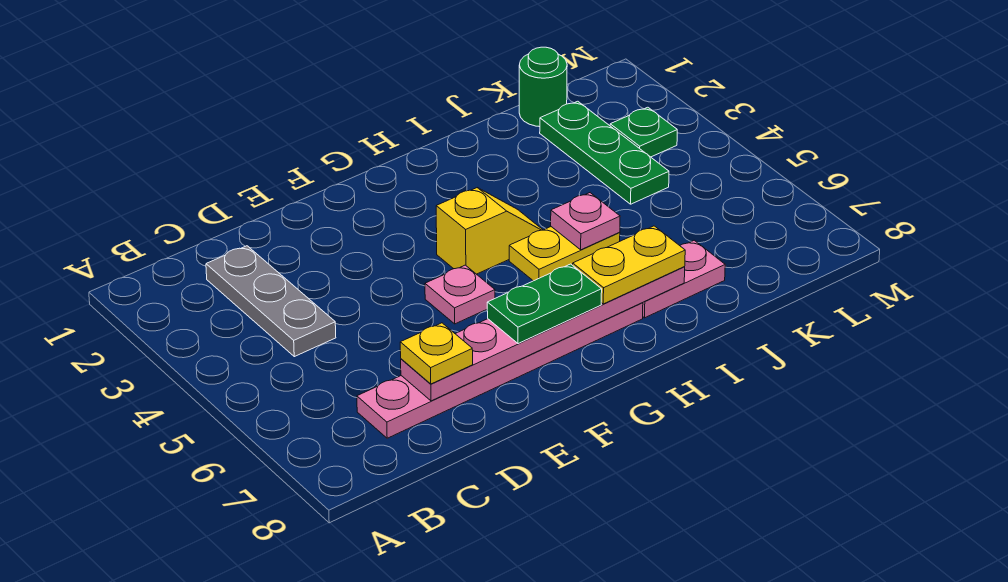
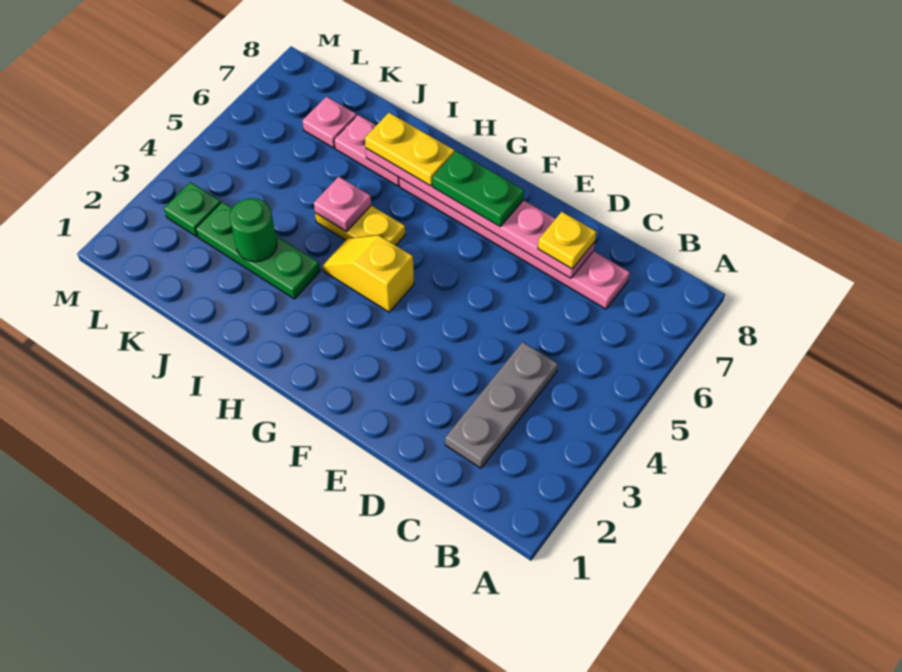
pink plate F5 level 1 -> pink plate K7 level 1
green round brick K1 level 1 -> green round brick J3 level 2
green plate K2:K4 level 1 -> green plate I3:K3 level 1

